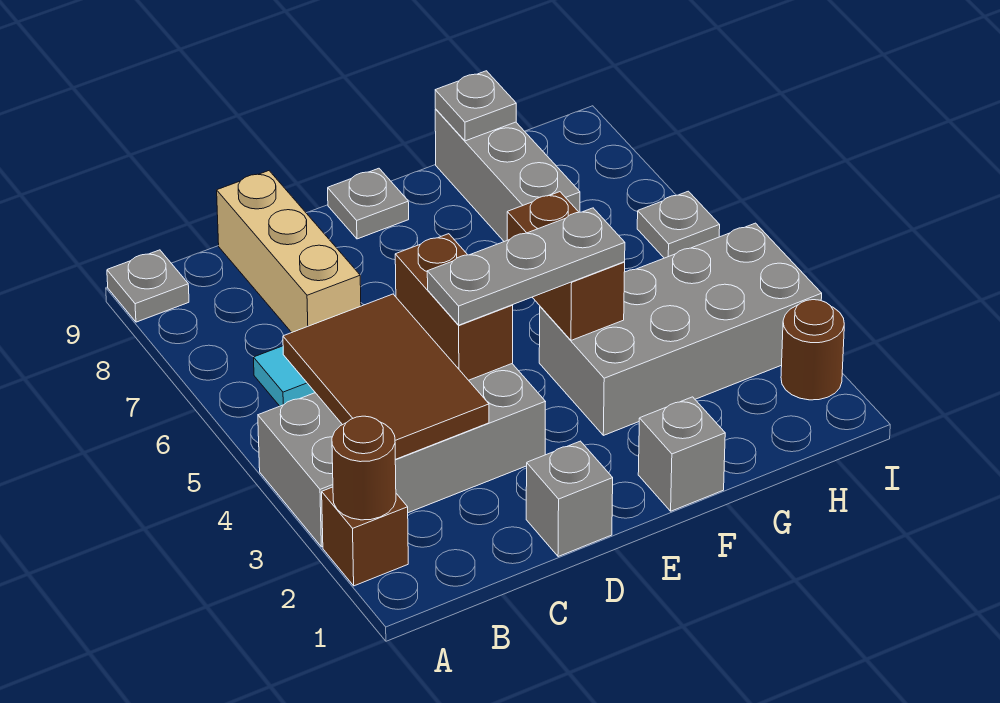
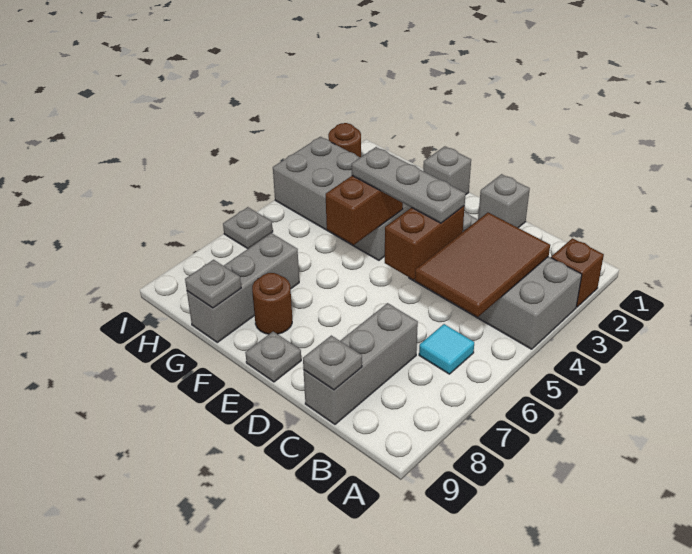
brown round brick A2 level 2 -> brown round brick F8 level 1
grey plate A9 level 1 -> grey plate C9 level 2
tan brick C7:C9 level 1 -> grey brick C7:C9 level 1

